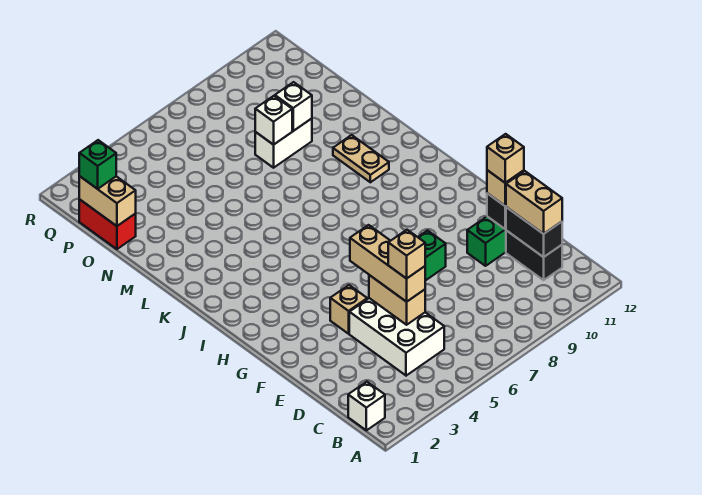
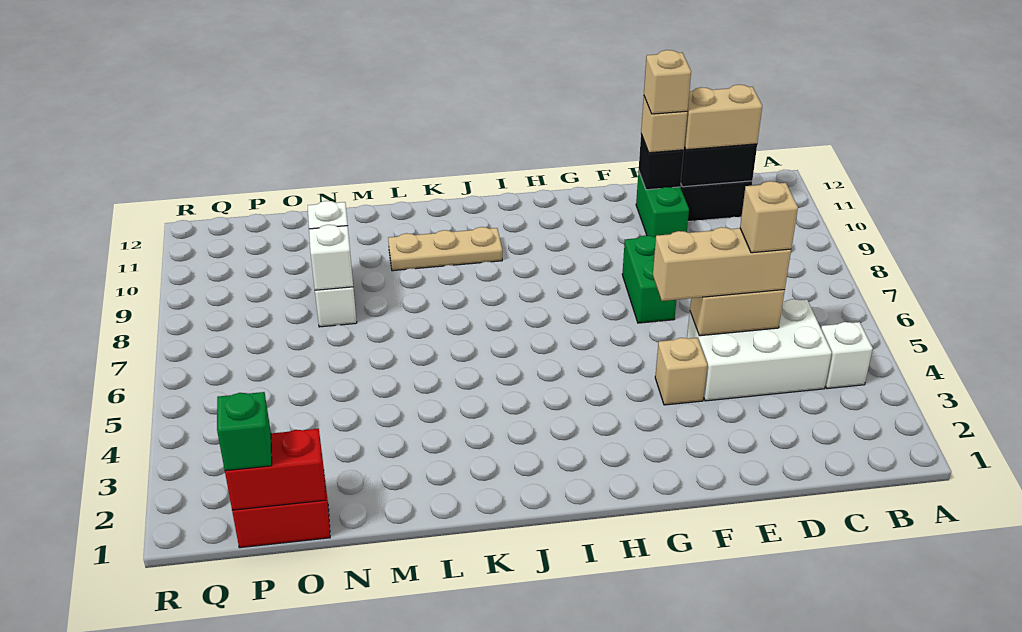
white brick B1 level 1 -> white brick B4 level 1
tan plate K10:L10 level 1 -> tan plate J10:L10 level 1
tan brick O1:P1 level 2 -> red brick O1:P1 level 2

